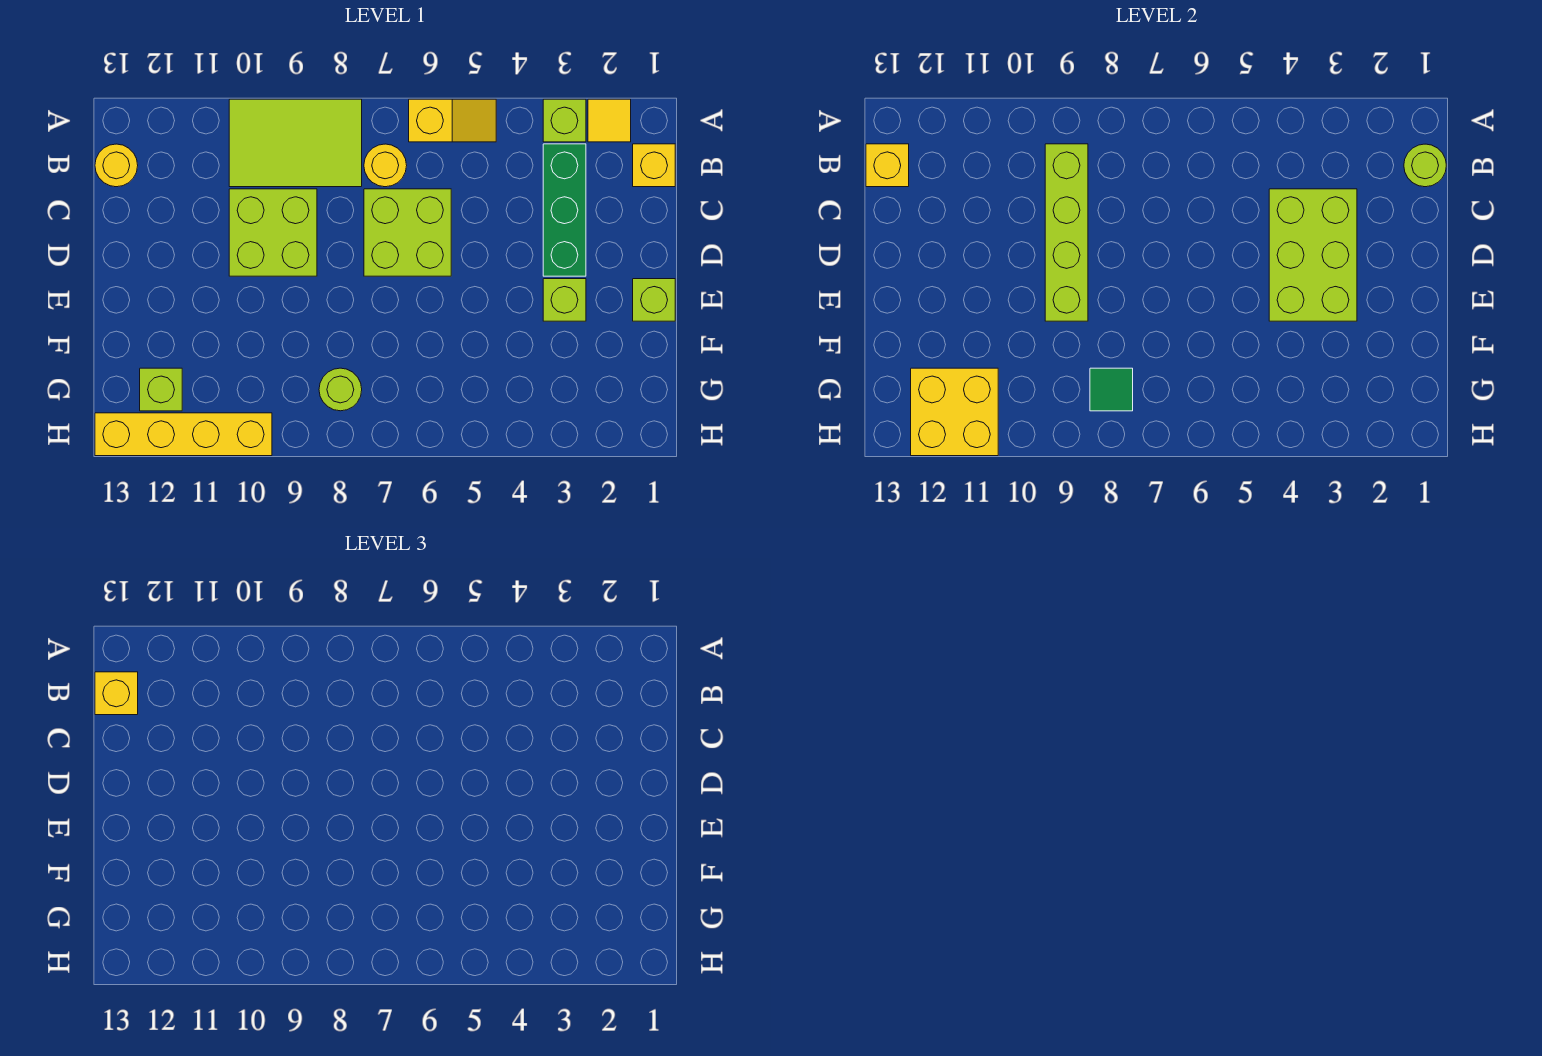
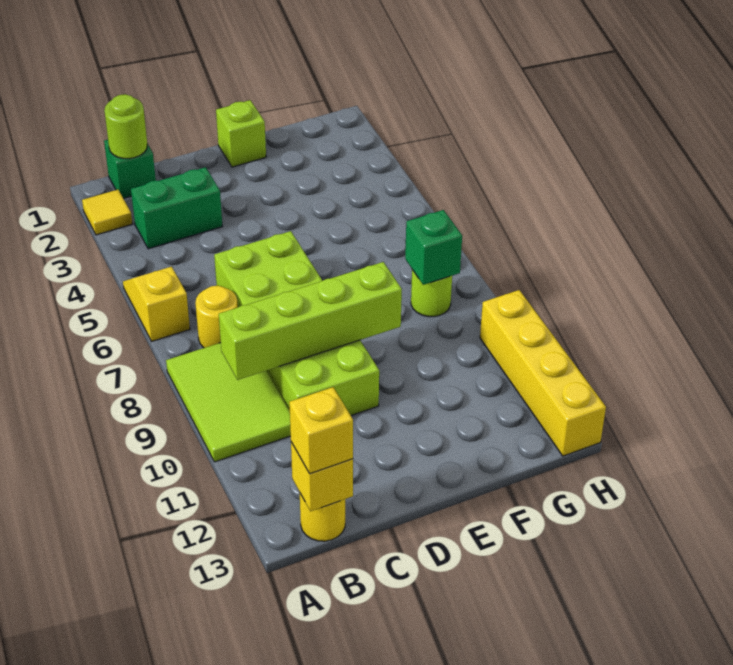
lime brick A3 level 1 -> none
yellow brick B1 level 1 -> green brick B1 level 1
green brick B3:D3 level 1 -> green brick B3:C3 level 1
lime brick C3:E4 level 2 -> none
lime brick E3 level 1 -> none
green tile G8 level 2 -> green brick G8 level 2
yellow brick G11:H12 level 2 -> none
lime brick G12 level 1 -> none

